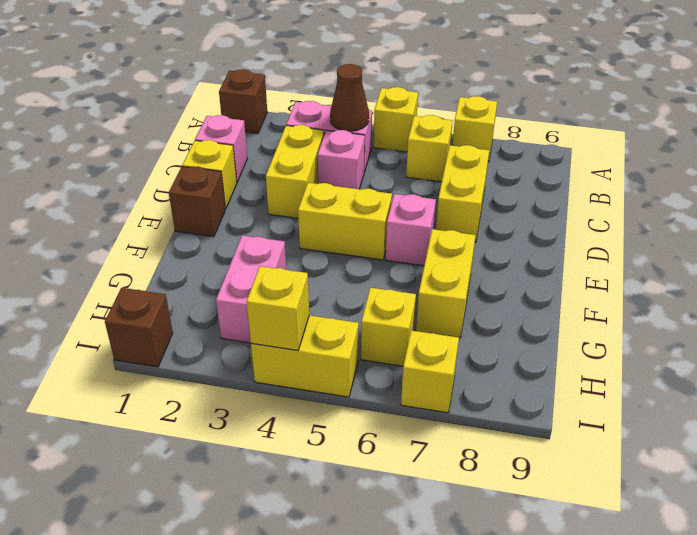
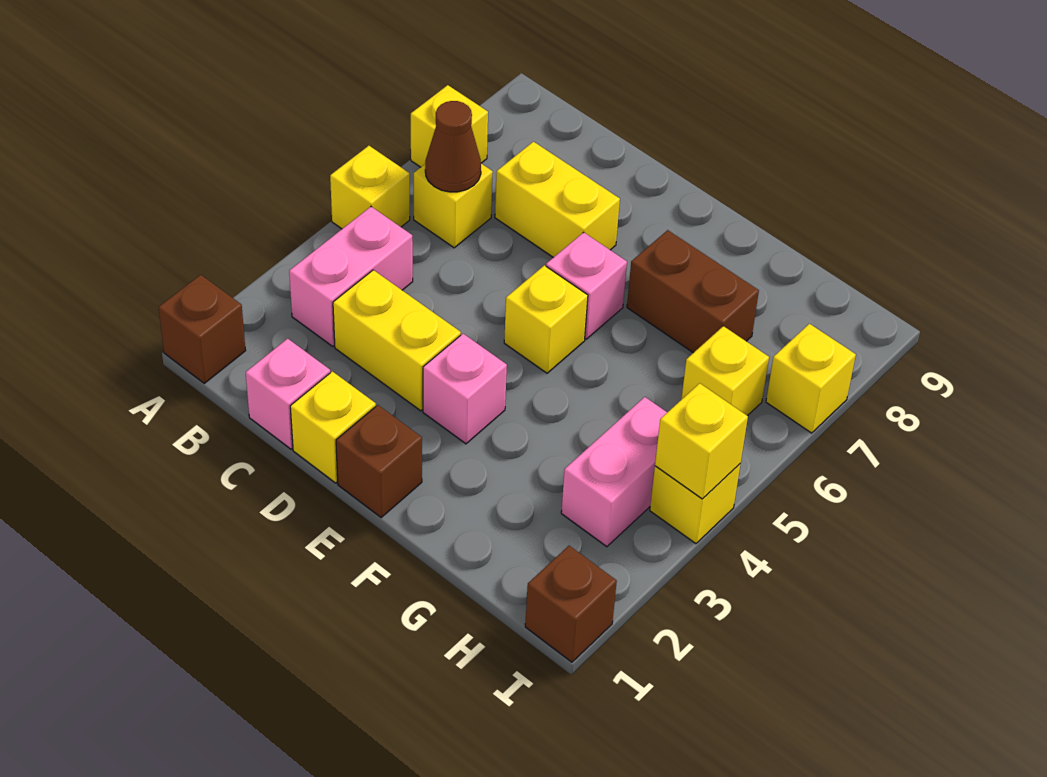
brown cone B4 level 2 -> brown cone B6 level 2
pink brick C4 level 1 -> pink brick E3 level 1
yellow brick E4:E5 level 1 -> yellow brick E5 level 1
yellow brick F7:G7 level 1 -> brown brick F7:G7 level 1
pink brick G3:H3 level 1 -> pink brick H3:H4 level 1
yellow brick I4:I5 level 1 -> yellow brick I4 level 1

